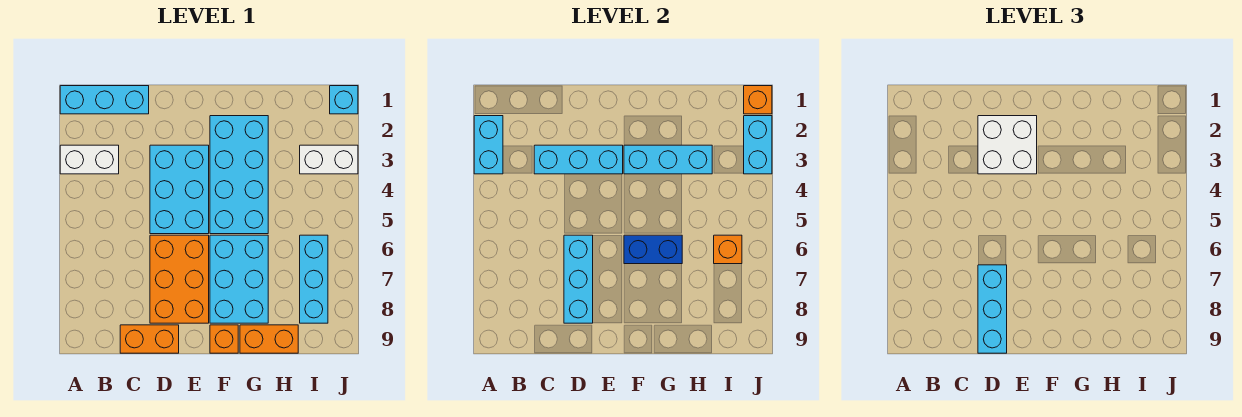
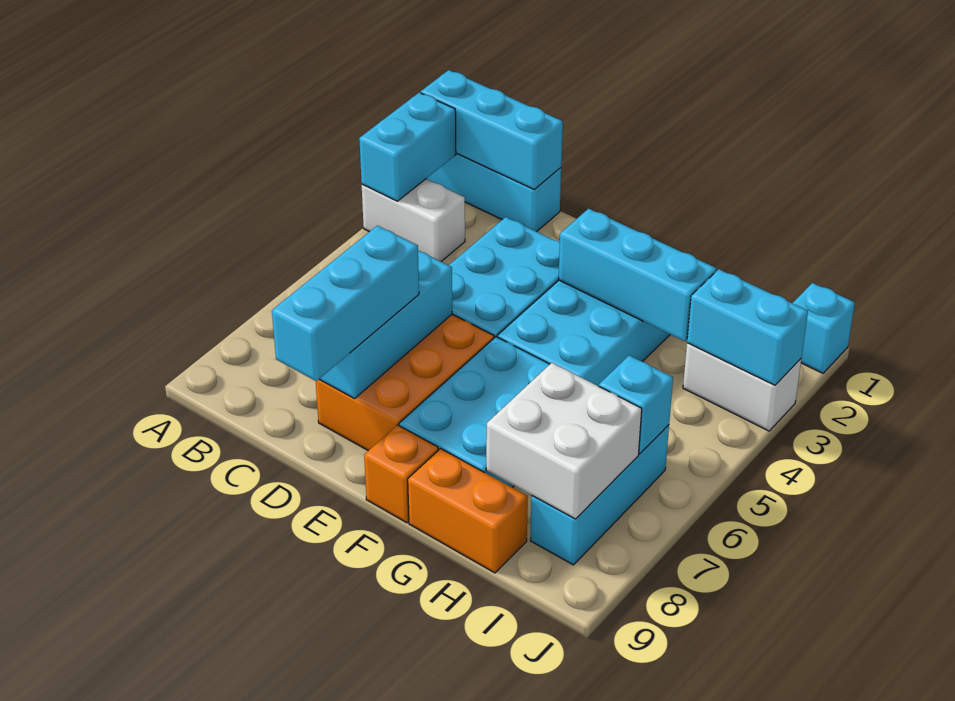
cyan brick C3:E3 level 2 -> cyan brick A1:C1 level 2
orange brick C9:D9 level 1 -> none
white brick D2:E3 level 3 -> white brick H7:I8 level 2
blue brick F6:G6 level 2 -> none
orange brick I6 level 2 -> cyan brick I6 level 2
orange brick J1 level 2 -> none
cyan brick J2:J3 level 2 -> cyan brick I3:J3 level 2

